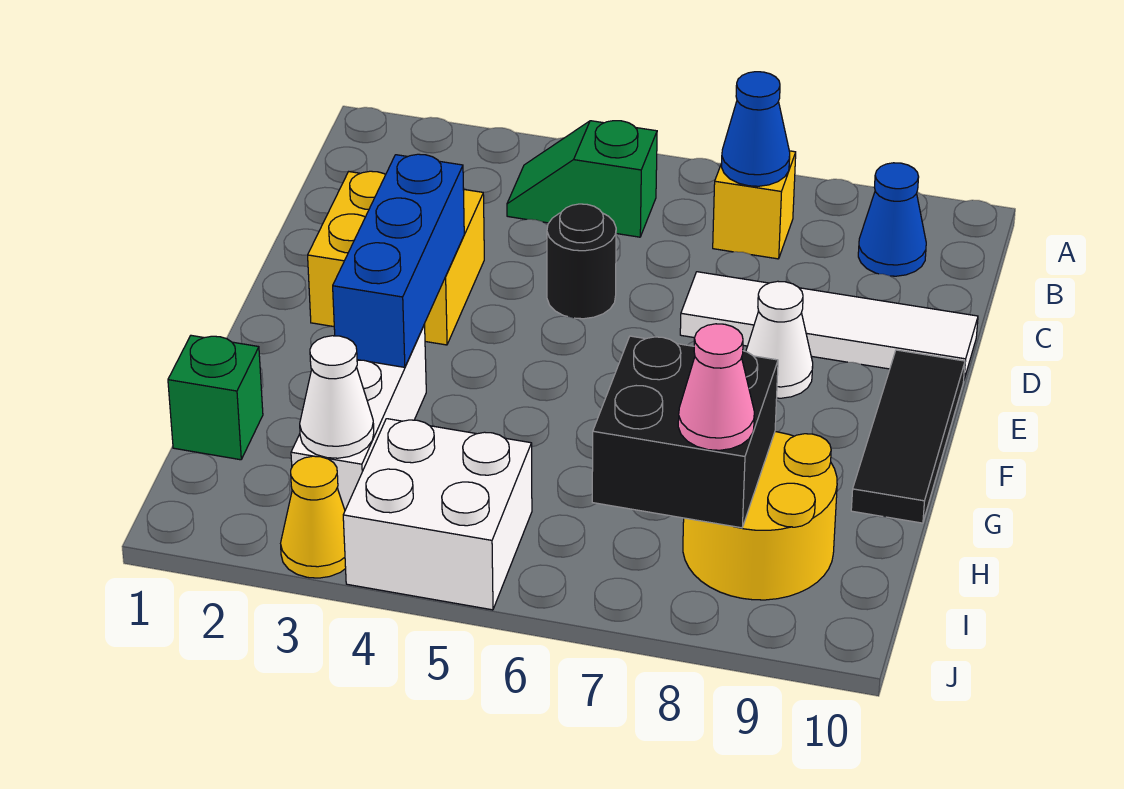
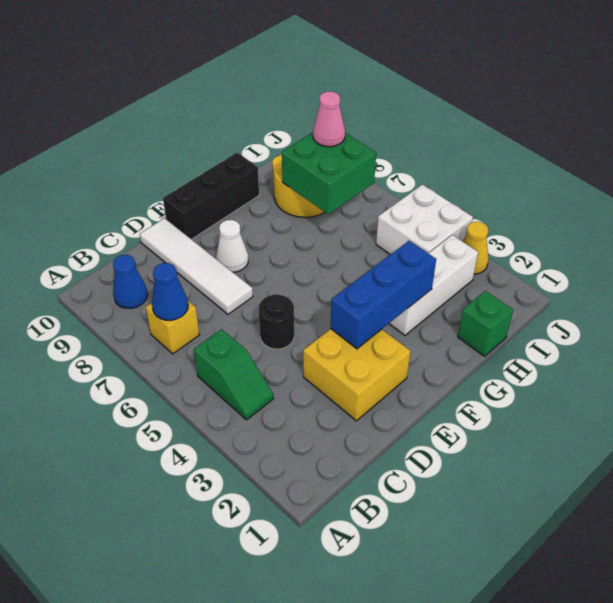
black tile E10:G10 level 1 -> black brick E10:G10 level 1
black brick H7:I8 level 2 -> green brick H7:I8 level 2
white cone I3 level 2 -> none

